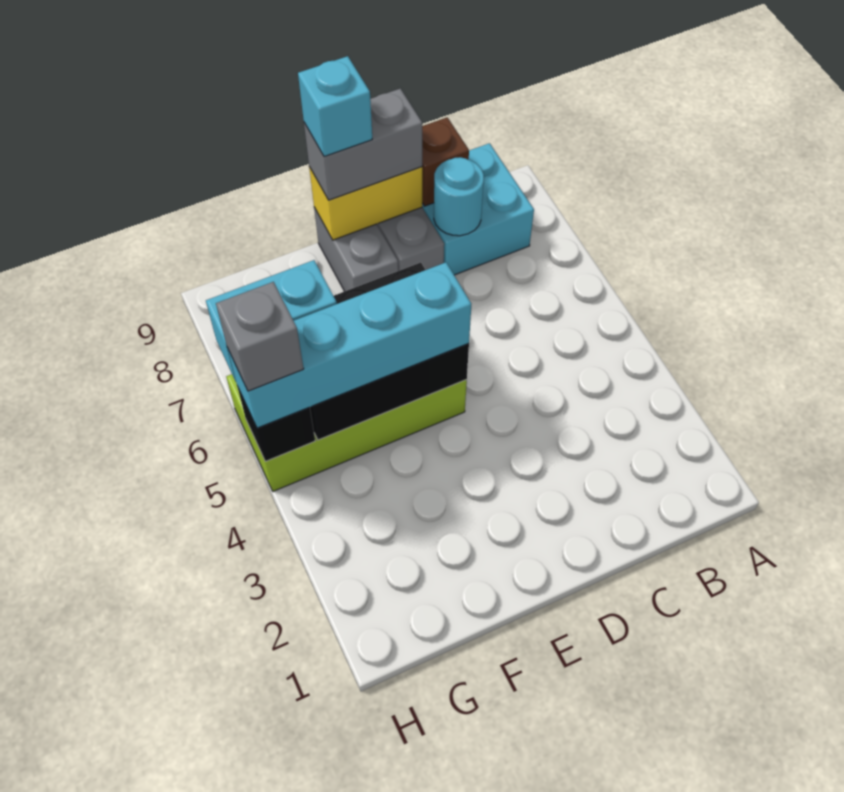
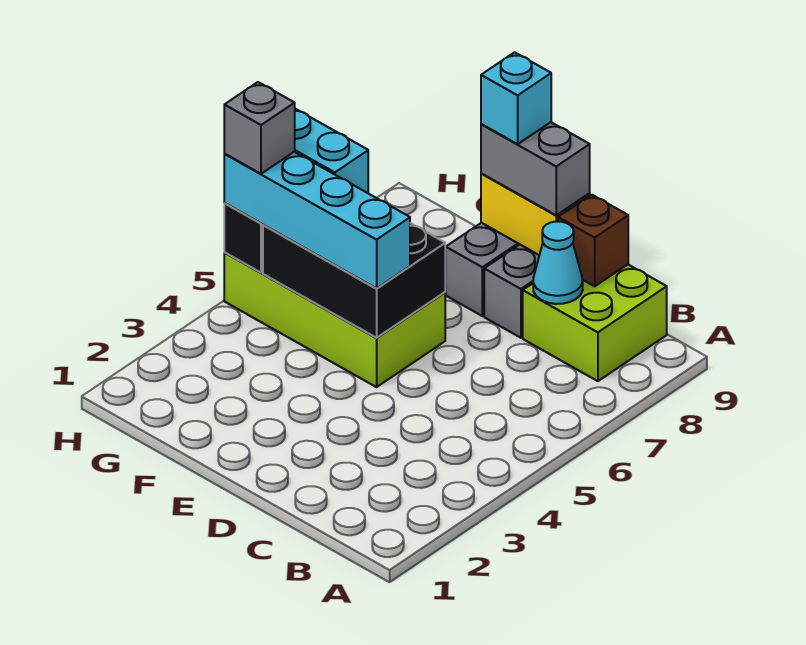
cyan brick B8:C9 level 1 -> lime brick B8:C9 level 1
cyan round brick C8 level 2 -> cyan cone C8 level 2

